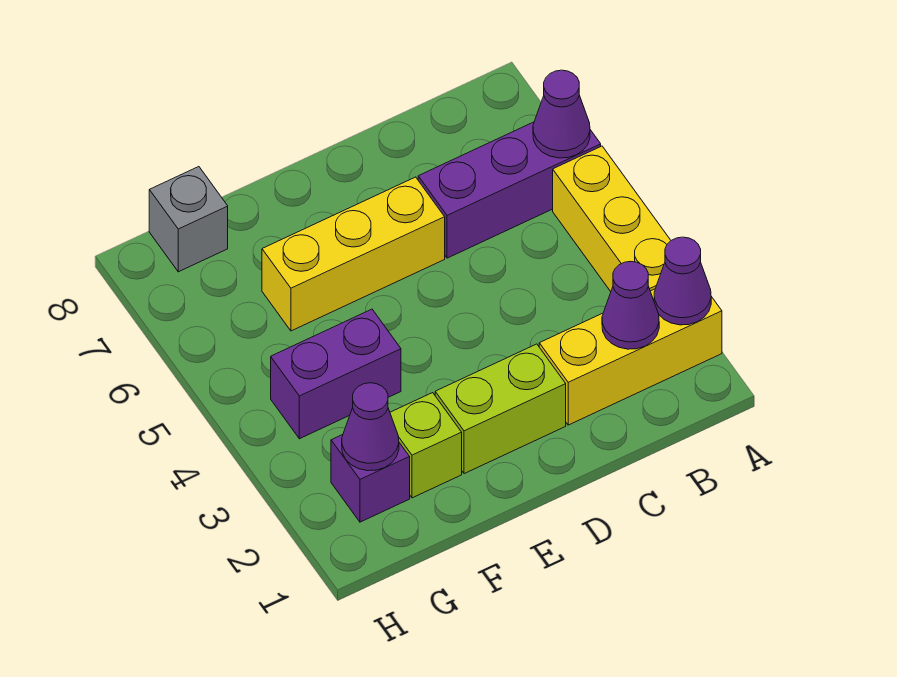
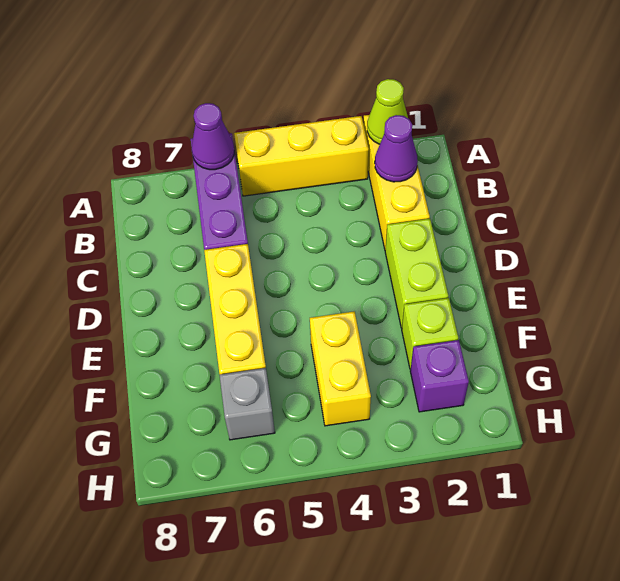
purple cone A2 level 2 -> lime cone A2 level 2
purple brick F4:G4 level 1 -> yellow brick F4:G4 level 1
purple cone G2 level 2 -> none
grey brick G8 level 1 -> grey brick G6 level 1

